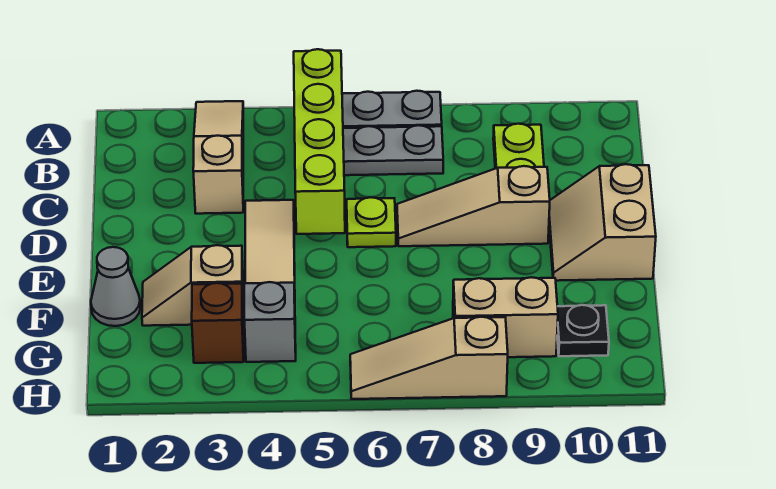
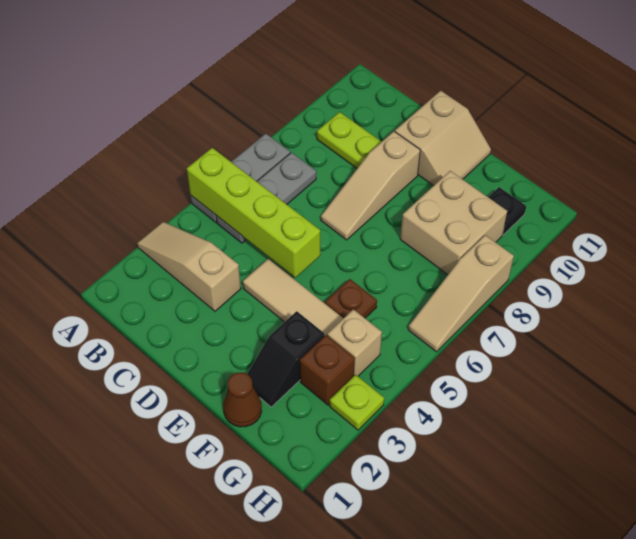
lime plate D6 level 1 -> lime plate H3 level 1
tan slope D10:E11 level 1 top 11 -> tan slope D10:E11 level 1 top D
grey cone F1 level 1 -> brown cone F1 level 1
tan slope F2:F3 level 1 top 3 -> black slope F2:F3 level 1 top 3
none -> brown plate F5 level 1
grey brick G4 level 1 -> tan brick G4 level 1
tan brick G8:G9 level 1 -> tan brick F8:G9 level 1

